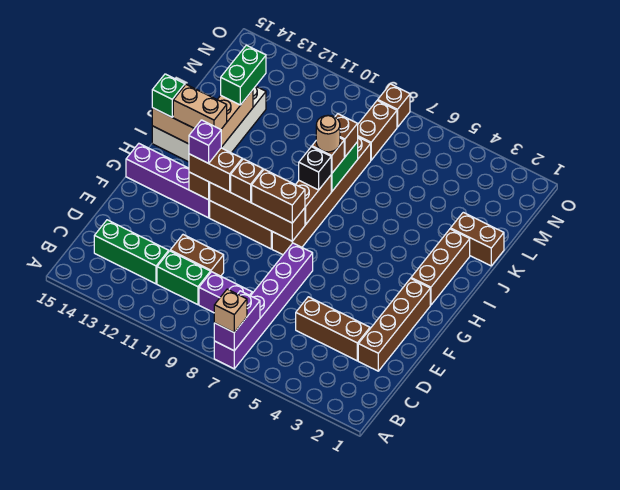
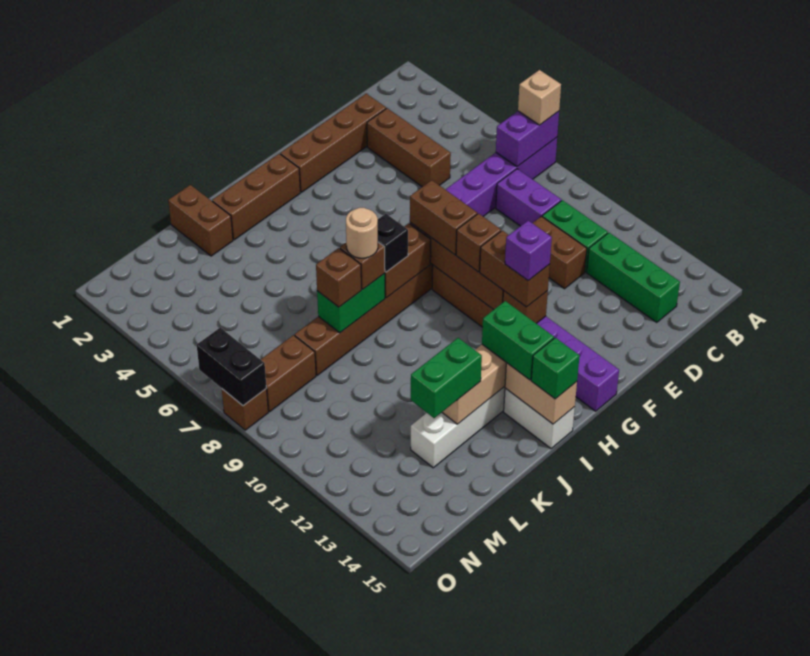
tan brick I13:I14 level 3 -> green brick I13:I14 level 3
none -> black brick O7:O8 level 2

